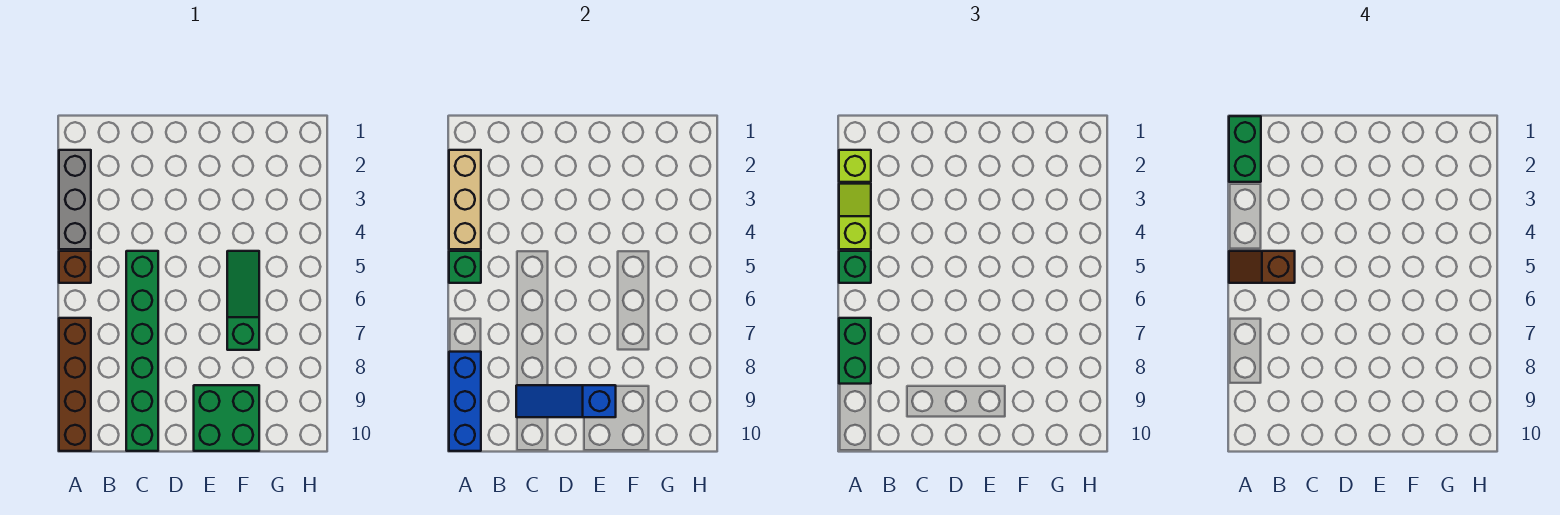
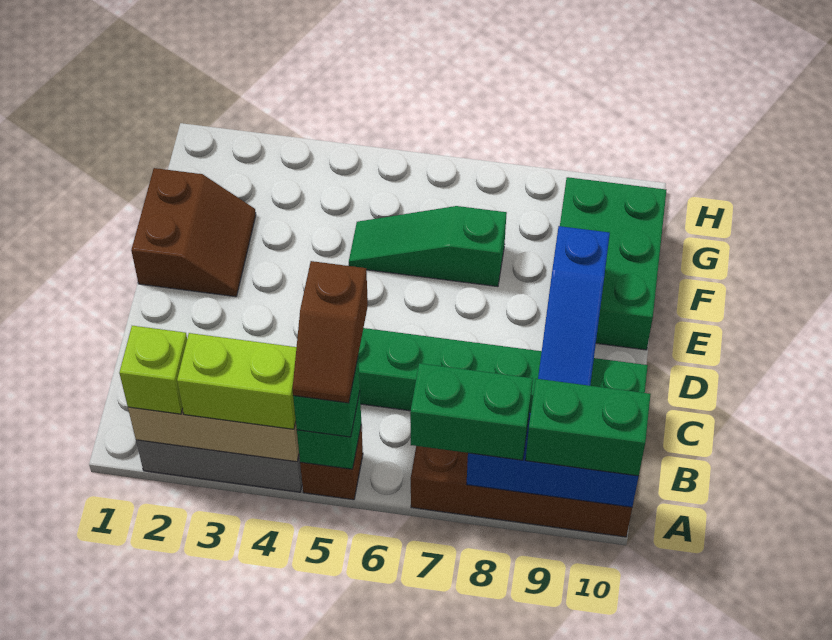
green brick A1:A2 level 4 -> green brick A9:A10 level 3
lime slope A3:A4 level 3 top 4 -> lime brick A3:A4 level 3
none -> brown slope E1:F2 level 1 top 1
green brick E9:F10 level 1 -> green brick E9:G10 level 1

